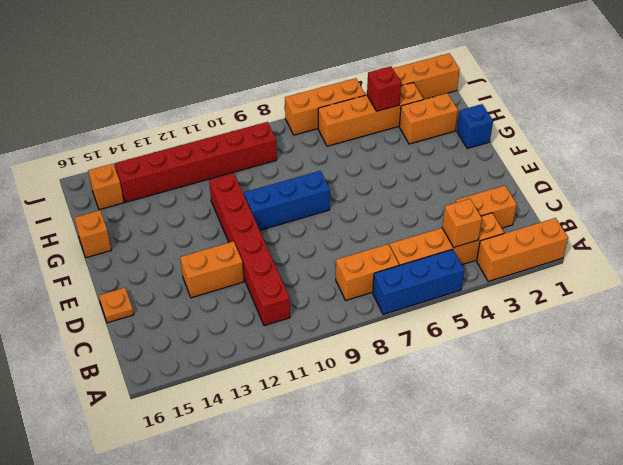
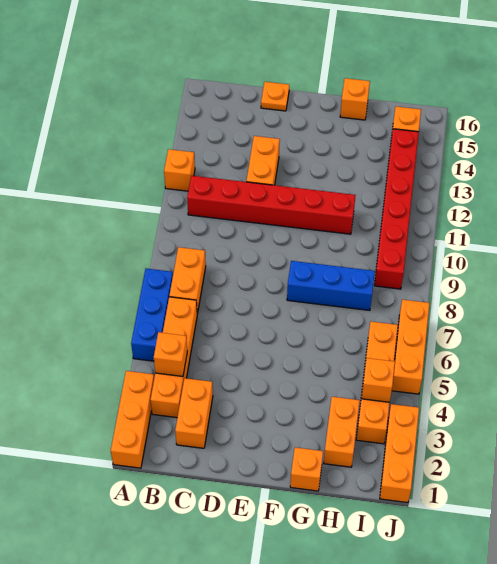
none -> orange brick A12 level 1
blue brick F8:F10 level 1 -> blue brick F8:H8 level 1
blue brick G1 level 1 -> orange brick G1 level 1
red brick I4 level 2 -> orange brick I4 level 2

